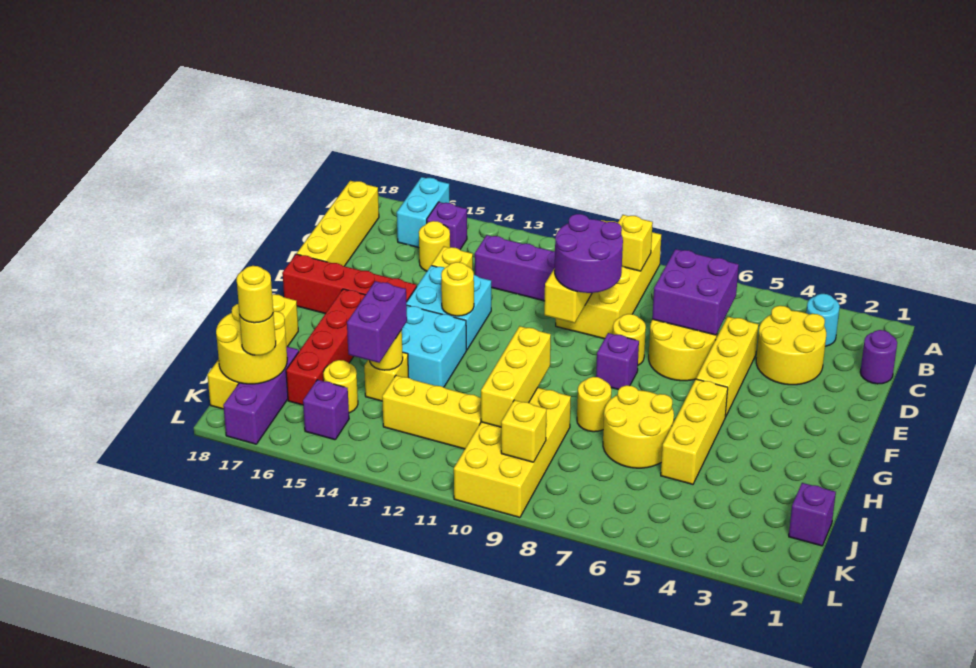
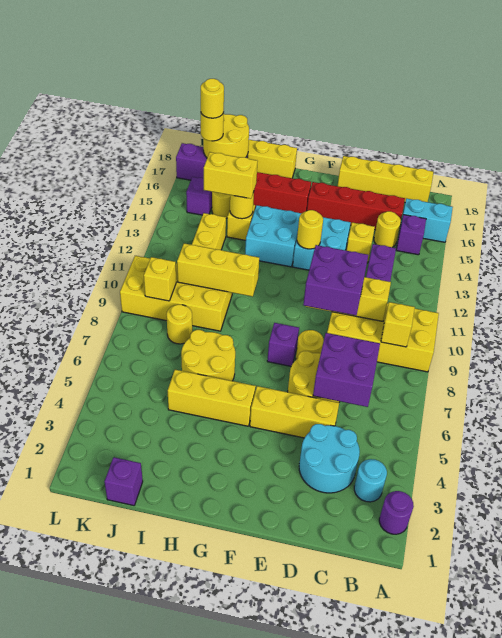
purple round brick C1 level 1 -> purple round brick A2 level 1
yellow round brick C3:D4 level 1 -> cyan round brick C3:D4 level 1
purple round brick D9:E10 level 3 -> purple brick D9:E10 level 3
red brick F15:F18 level 1 -> red brick C16:F16 level 1
yellow round brick H8 level 1 -> yellow round brick J8 level 1
purple brick I14:J14 level 3 -> yellow brick I14:J14 level 3

